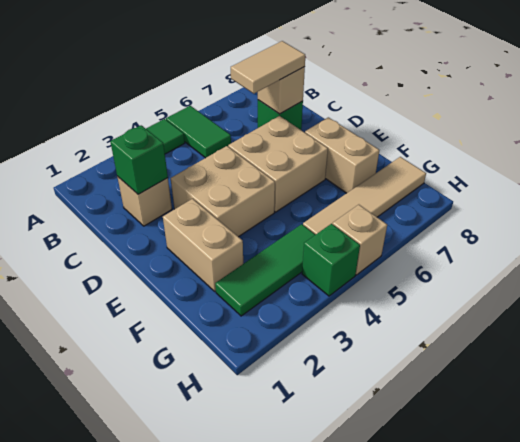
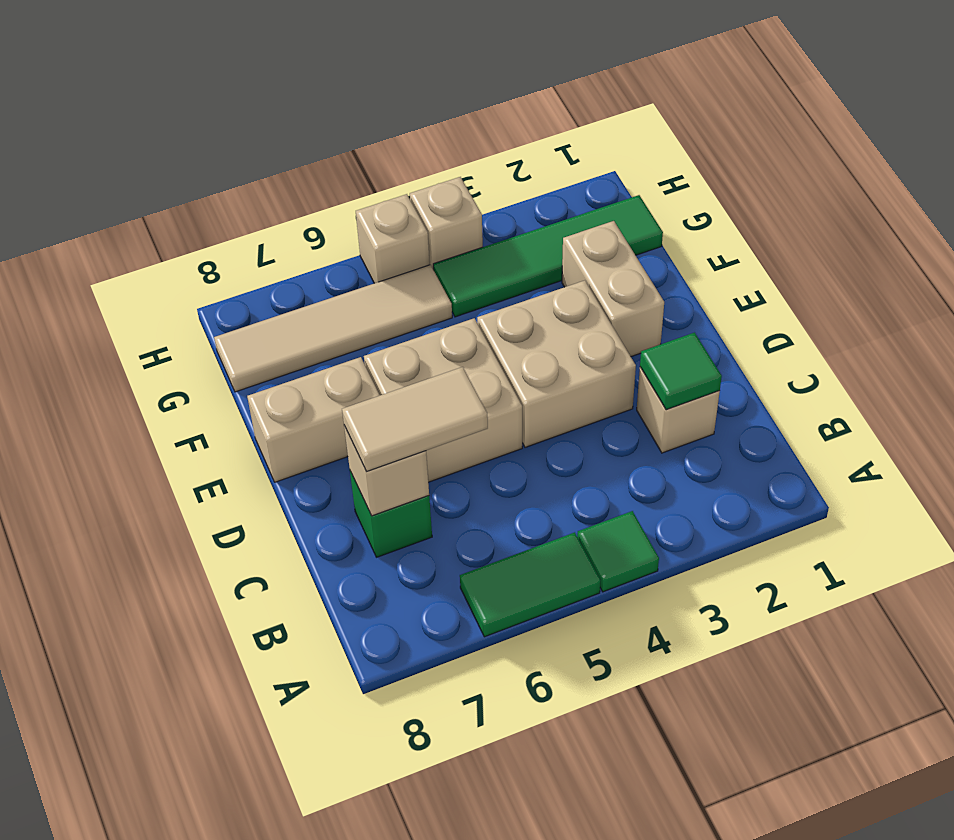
green tile A5:B5 level 1 -> green tile A5:A6 level 1
green brick C2 level 2 -> green tile C2 level 2
tan brick E7:F7 level 1 -> tan brick E7:E8 level 1
green tile G2:G4 level 1 -> green tile G1:G4 level 1
green brick H4 level 1 -> tan brick H4 level 1

